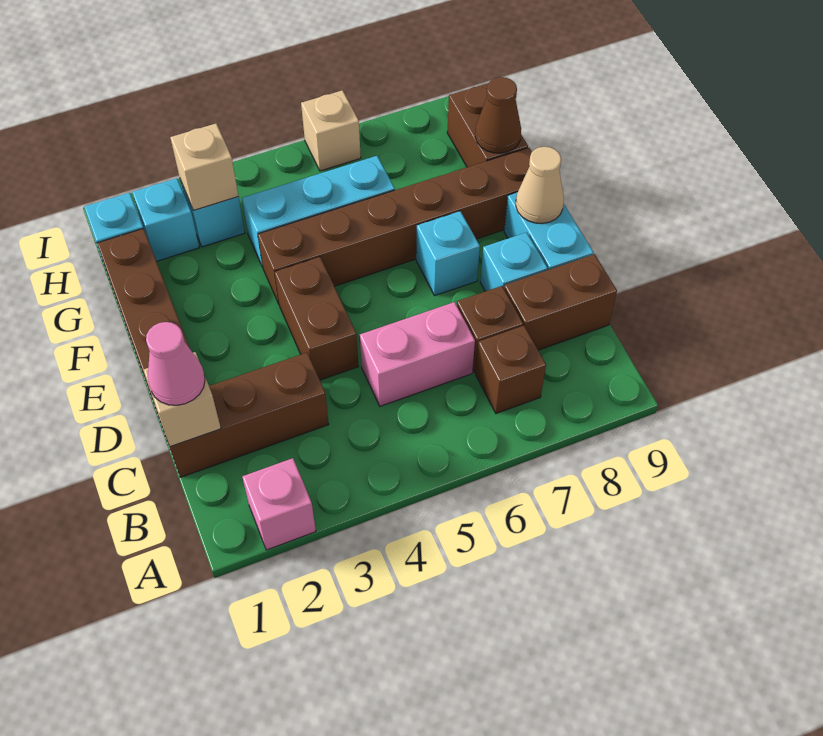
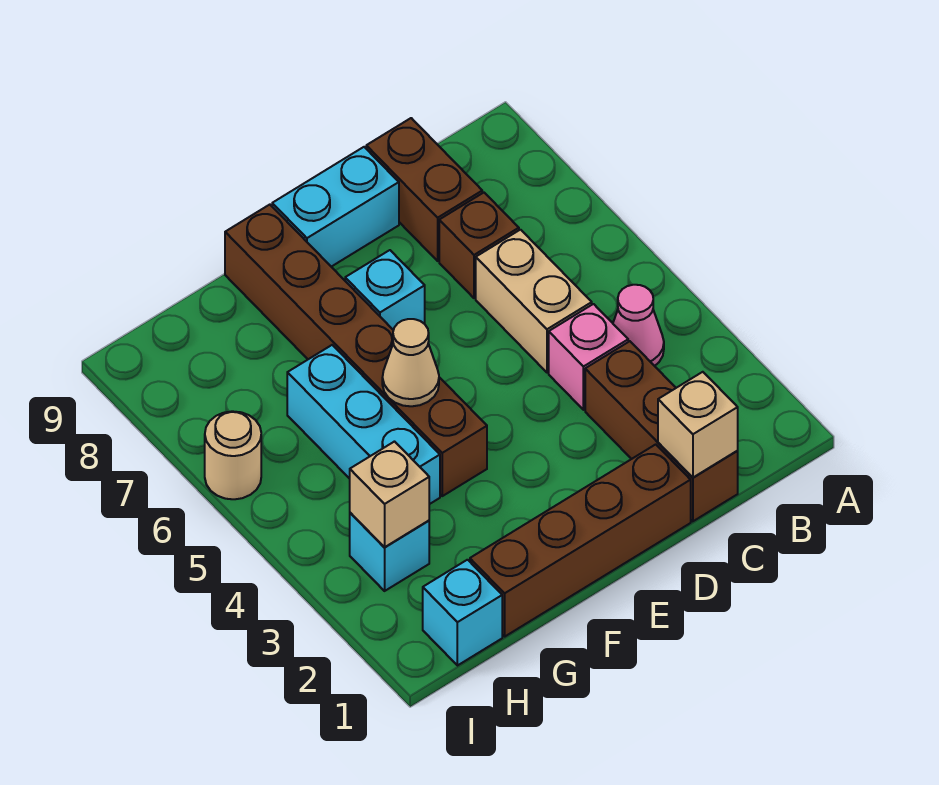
pink brick A2 level 1 -> pink brick C4 level 1
brown brick B7 level 1 -> none
pink cone C1 level 3 -> pink cone B4 level 1
pink brick C5:C6 level 1 -> tan brick C5:C6 level 1
brown brick D4:E4 level 1 -> none
cyan brick D8 level 1 -> none
tan cone E9 level 2 -> tan cone F5 level 2
brown brick G9:H9 level 1 -> none
brown cone G9 level 2 -> none
cyan brick H2 level 1 -> none
tan brick I6 level 1 -> tan round brick I6 level 1

